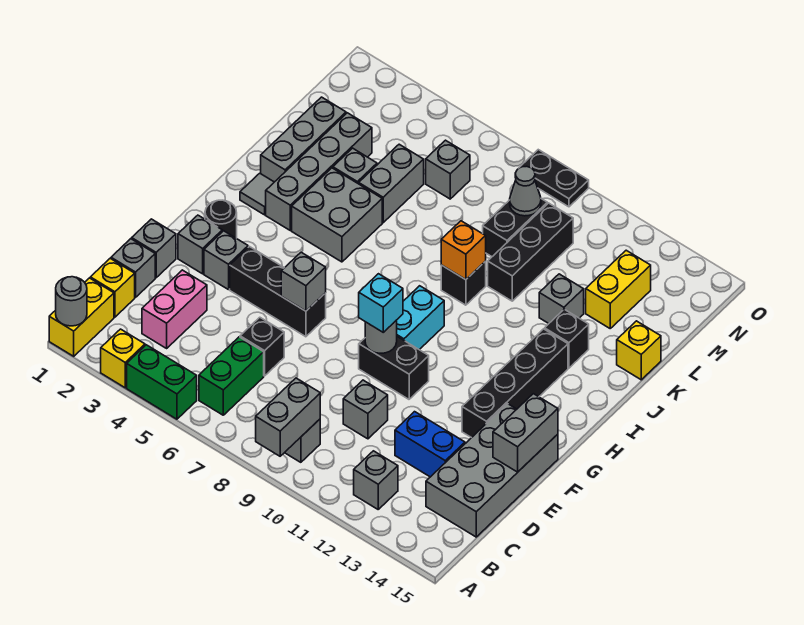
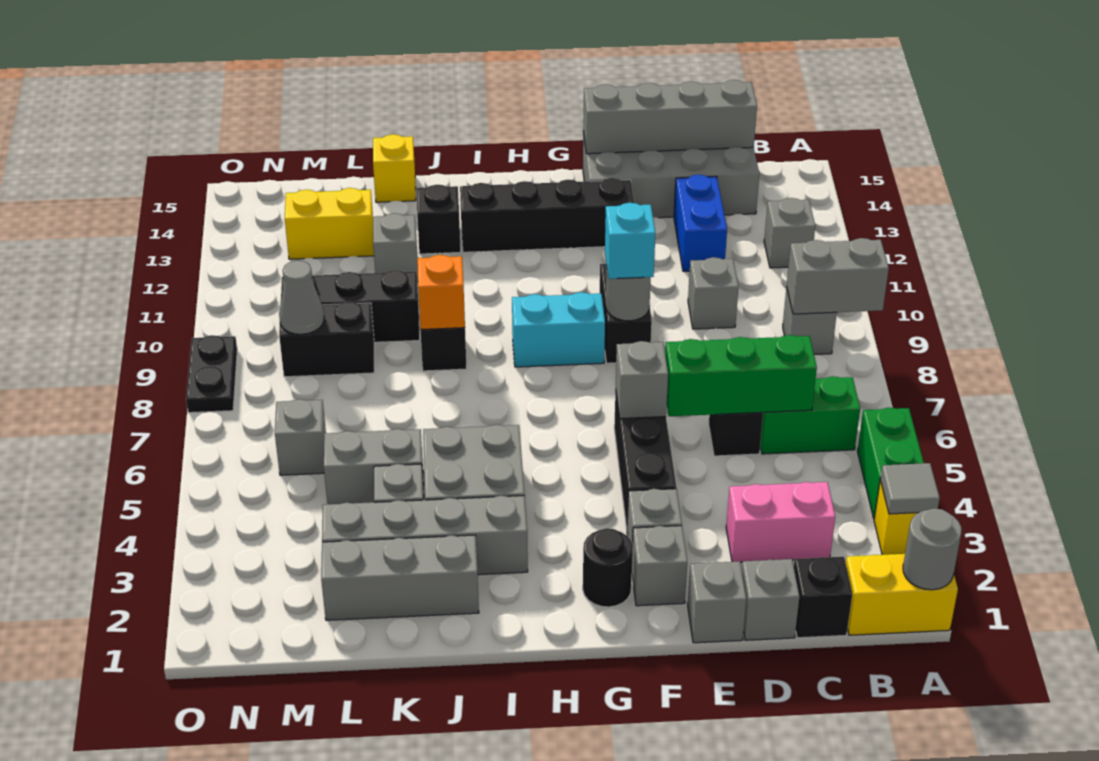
yellow brick C1 level 1 -> black brick C1 level 1
none -> green brick C6:E6 level 2
grey brick E15:F15 level 2 -> grey brick C15:F15 level 2
grey tile I2 level 1 -> grey tile A3 level 2

